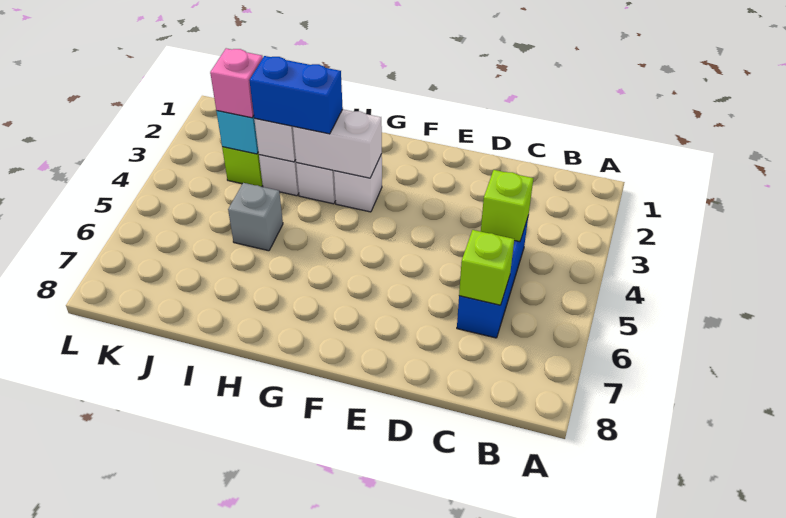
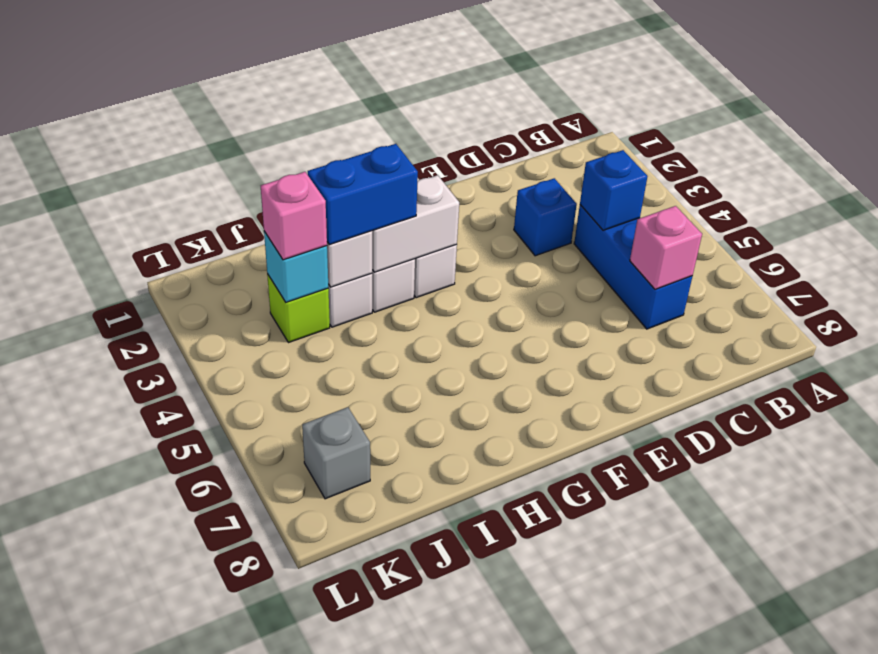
lime brick C4 level 2 -> blue brick C4 level 2
lime brick C6 level 2 -> pink brick C6 level 2
none -> blue brick D3 level 1
grey brick I5 level 1 -> grey brick K7 level 1

